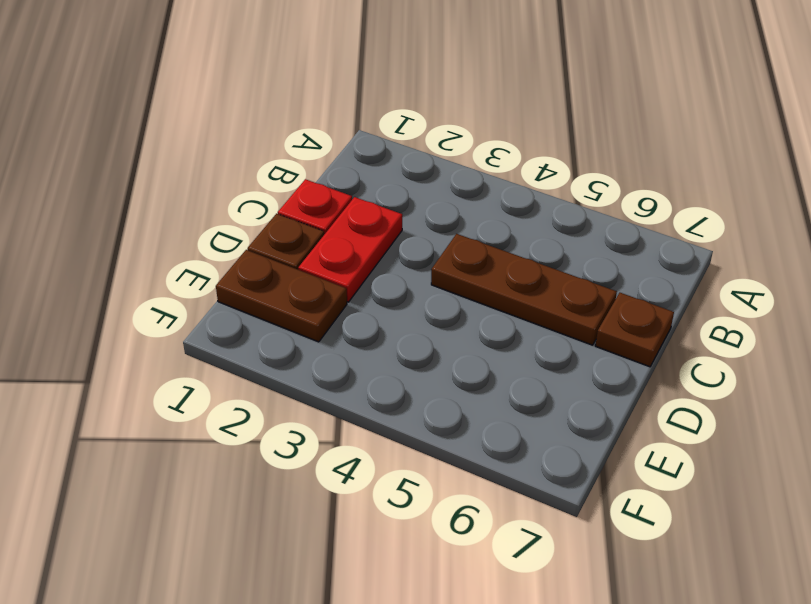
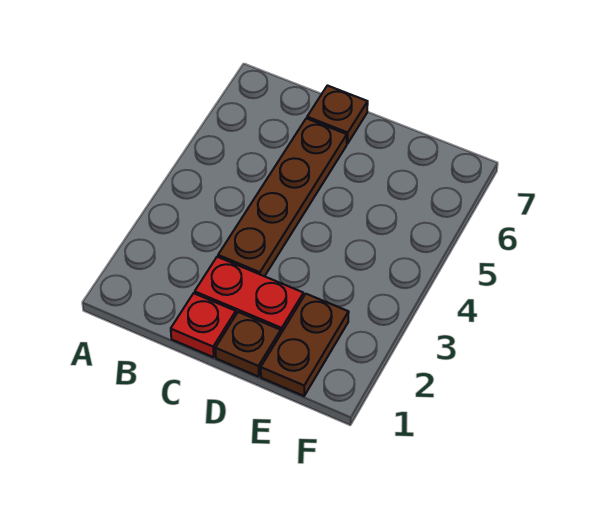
brown plate C4:C6 level 1 -> brown plate C3:C6 level 1

